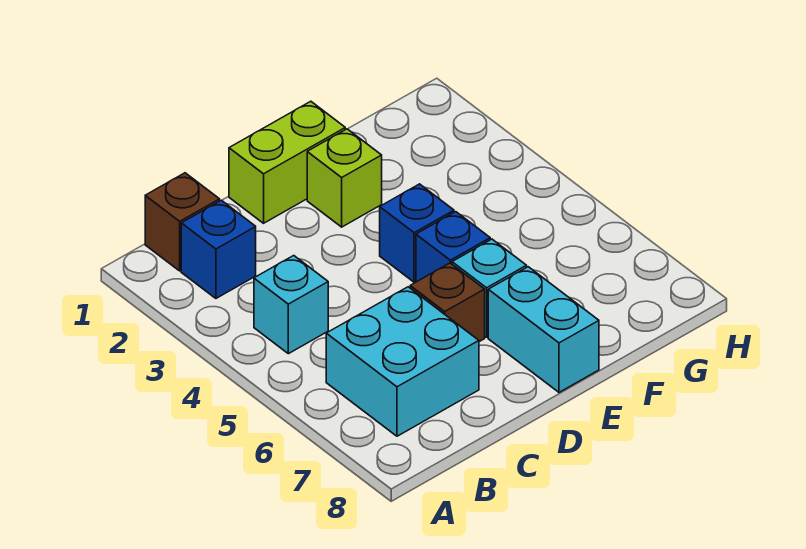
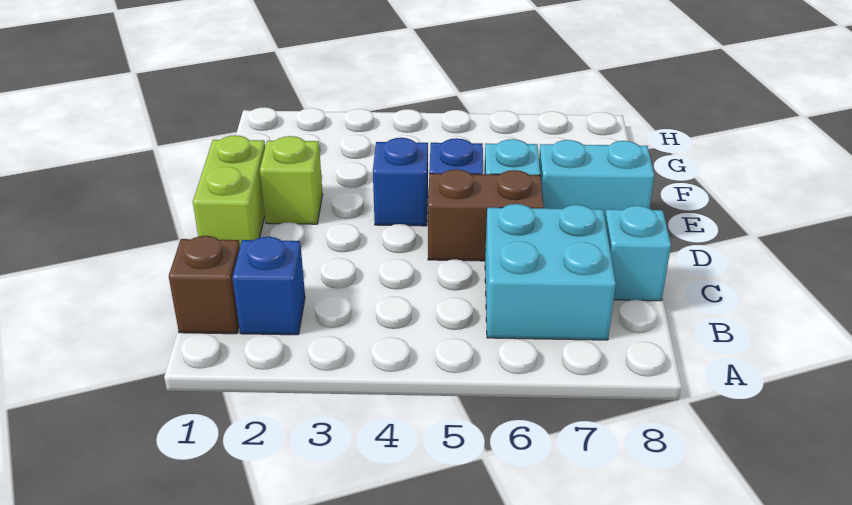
cyan brick B4 level 1 -> cyan brick C8 level 1
brown brick D6 level 1 -> brown brick D5:D6 level 1

